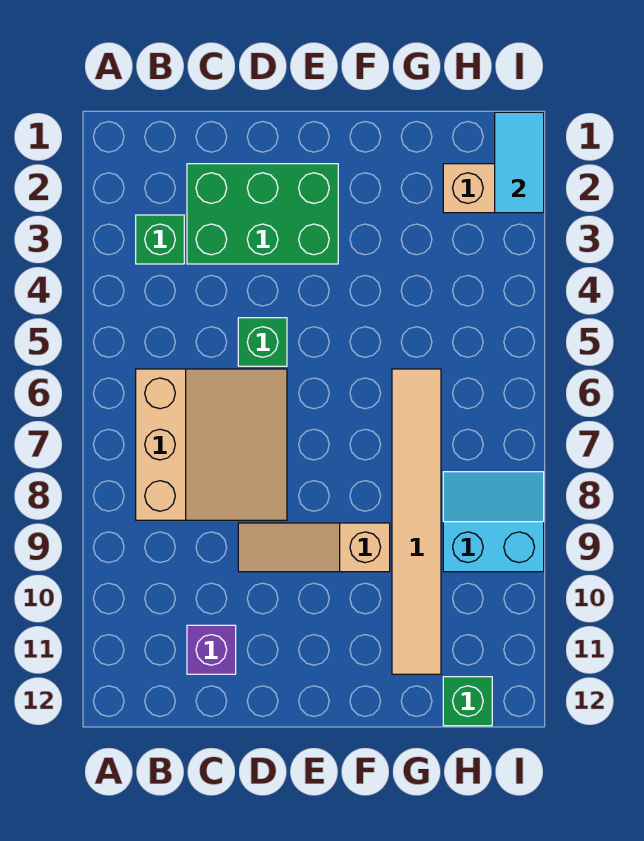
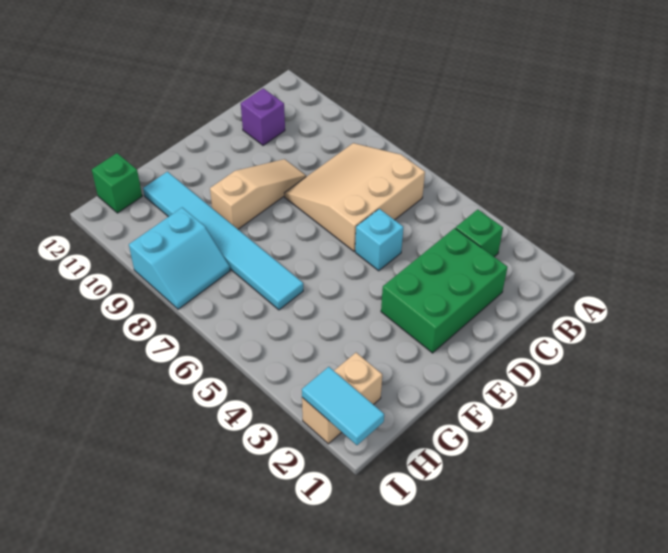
tan slope B6:D8 level 1 top B -> tan slope B6:D8 level 1 top 6
green brick D5 level 1 -> cyan brick D5 level 1
tan tile G6:G11 level 1 -> cyan tile G6:G11 level 1

